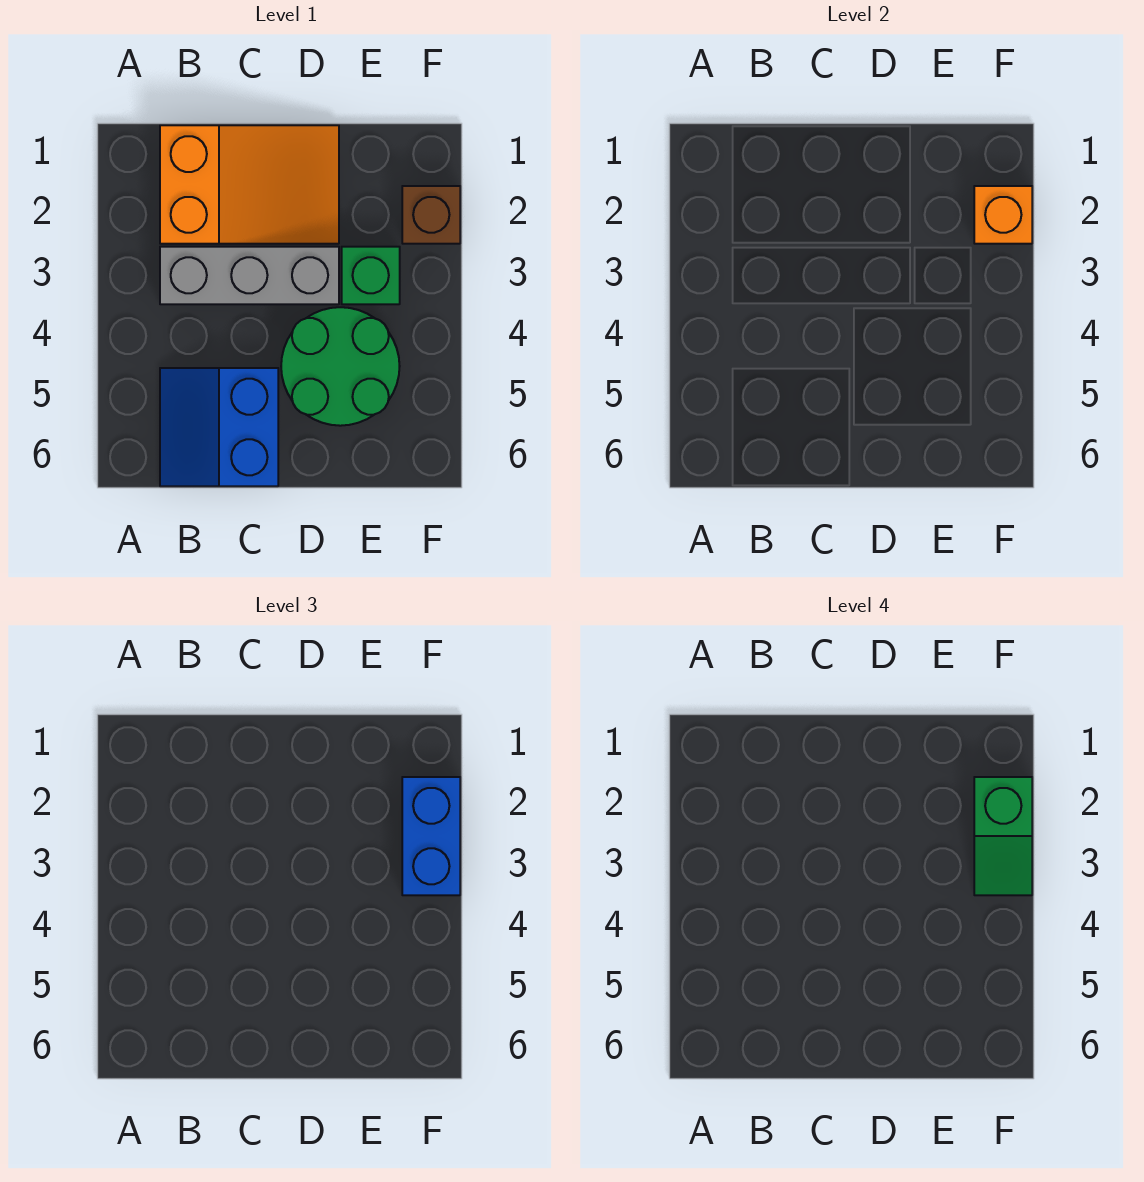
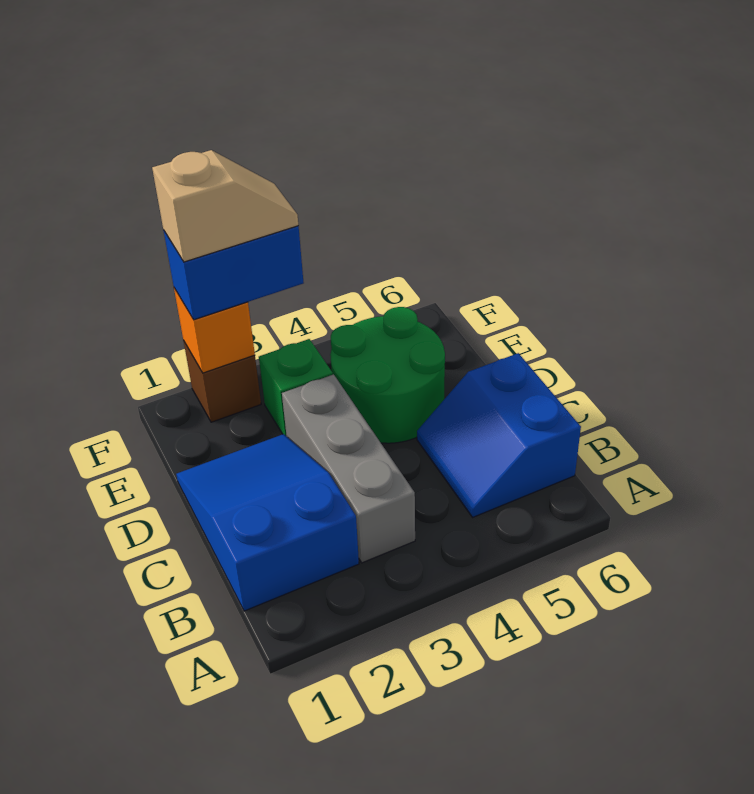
orange slope B1:D2 level 1 top B -> blue slope B1:D2 level 1 top B
blue slope B5:C6 level 1 top C -> blue slope B5:C6 level 1 top 6
green slope F2:F3 level 4 top 2 -> tan slope F2:F3 level 4 top 2

